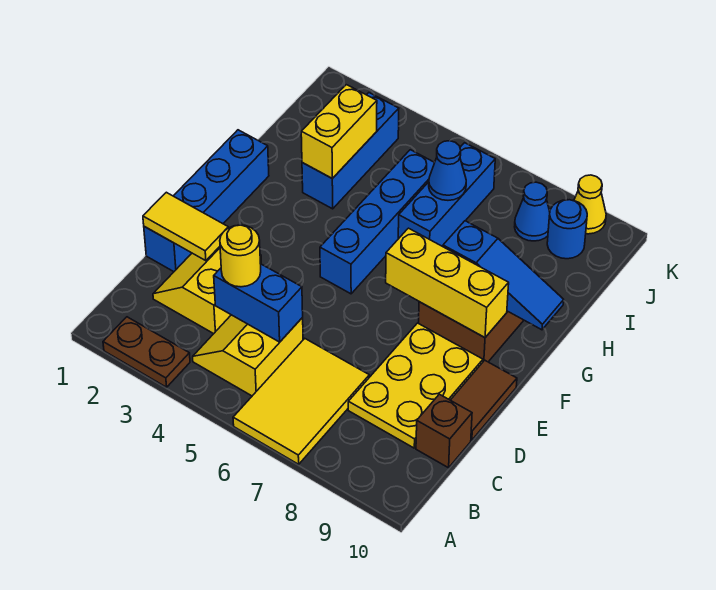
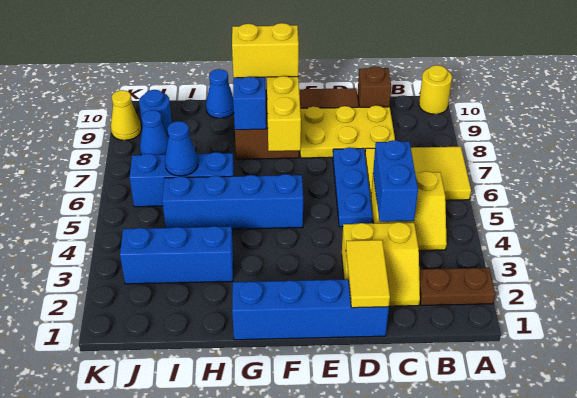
brown plate A2:A3 level 1 -> brown plate A2:B2 level 1
yellow round brick C4 level 3 -> yellow round brick A10 level 1
none -> blue plate D5:D7 level 1
yellow brick H3:I3 level 2 -> yellow brick F9:G9 level 3
none -> blue cone H10 level 1

